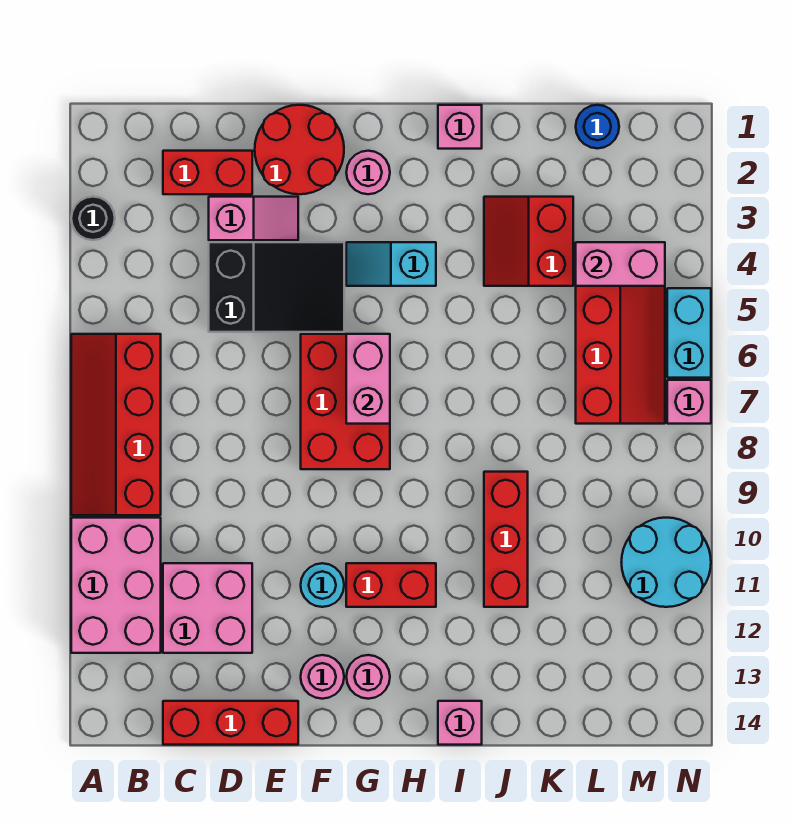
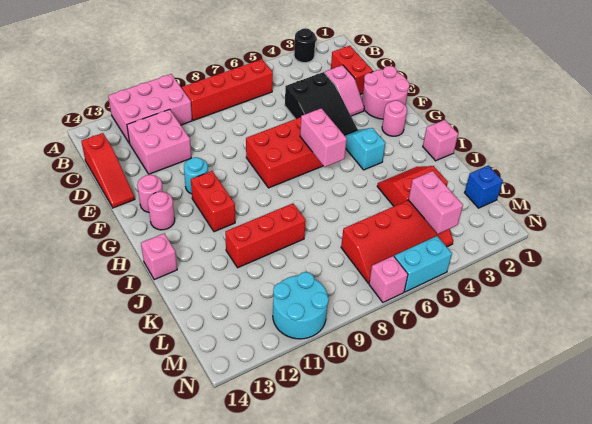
red brick C14:E14 level 1 -> red slope C14:E14 level 1 top C
red round brick E1:F2 level 1 -> pink round brick E1:F2 level 1
pink brick G6:G7 level 2 -> pink brick G6:H6 level 2
blue round brick L1 level 1 -> blue brick L1 level 1

